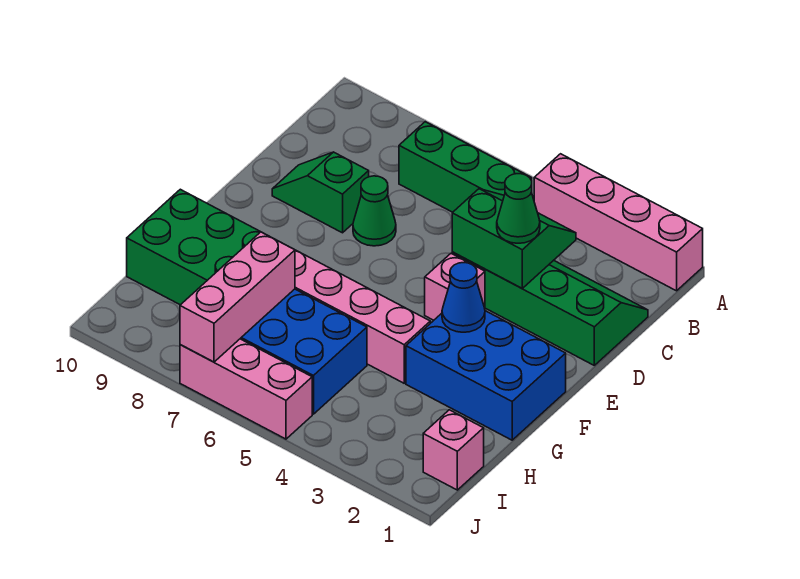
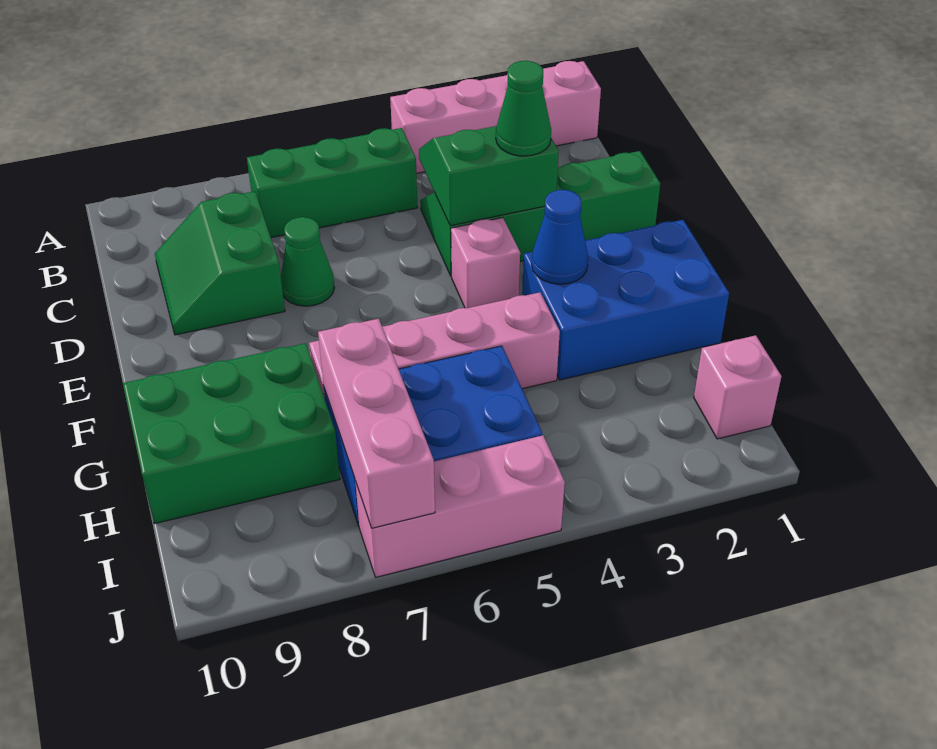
green slope D8:D9 level 1 top 8 -> green slope C8:D9 level 1 top 8

